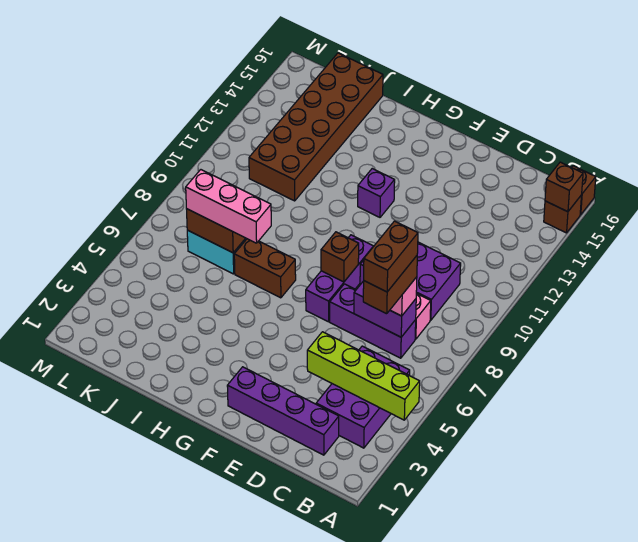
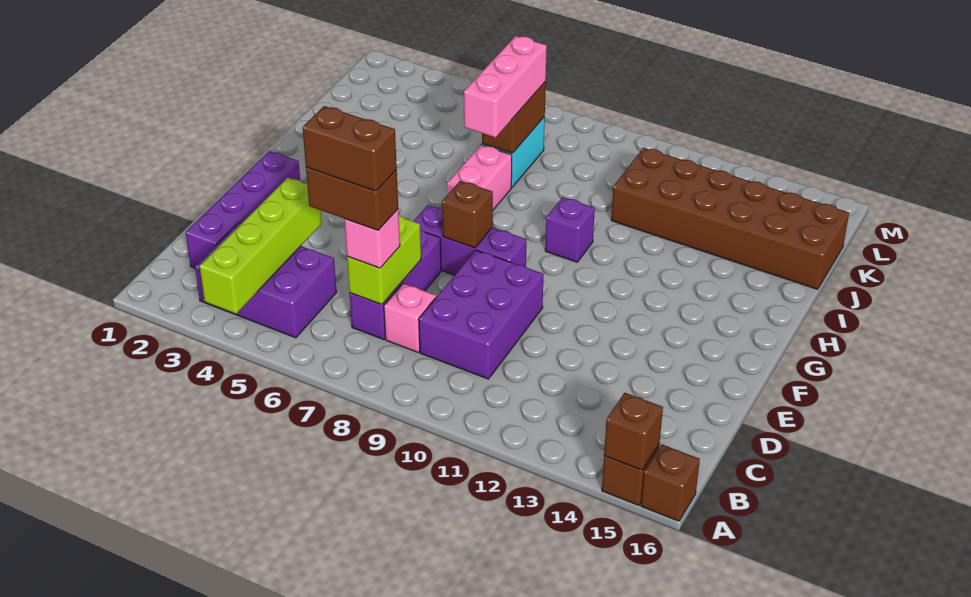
purple brick C7:D7 level 2 -> lime brick C7:D7 level 2
purple brick G12 level 1 -> purple brick H10 level 1
brown brick H7:I7 level 1 -> pink brick H7:I7 level 1

